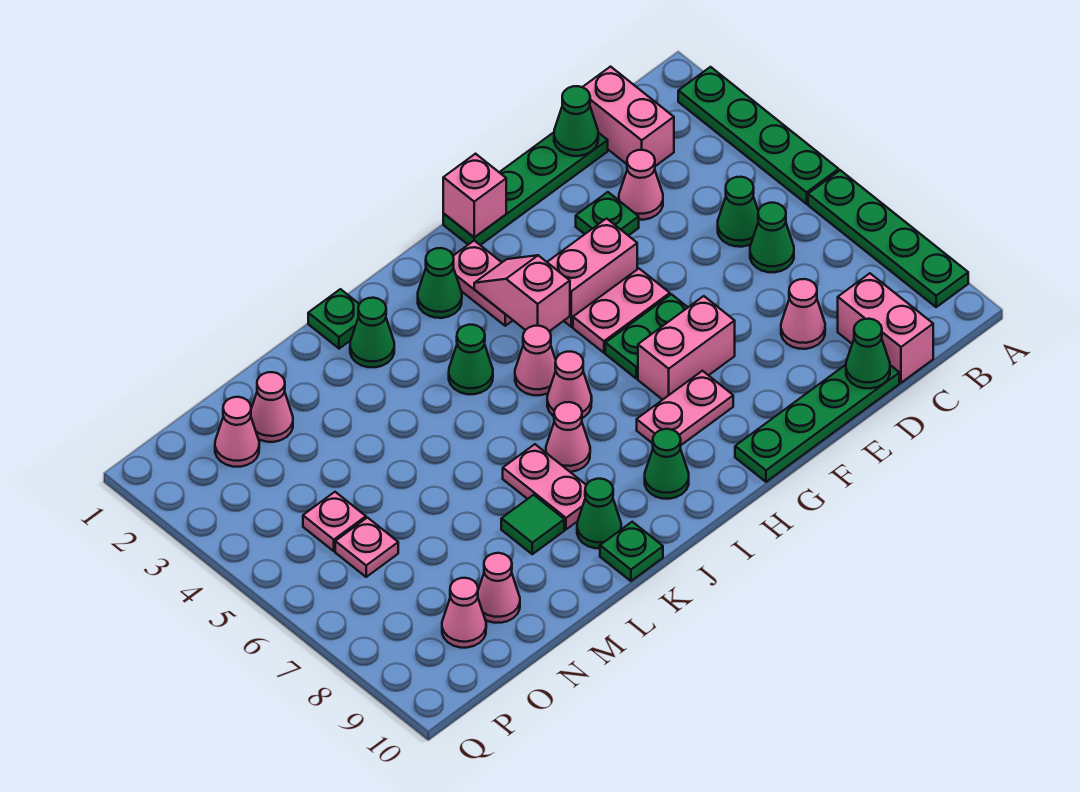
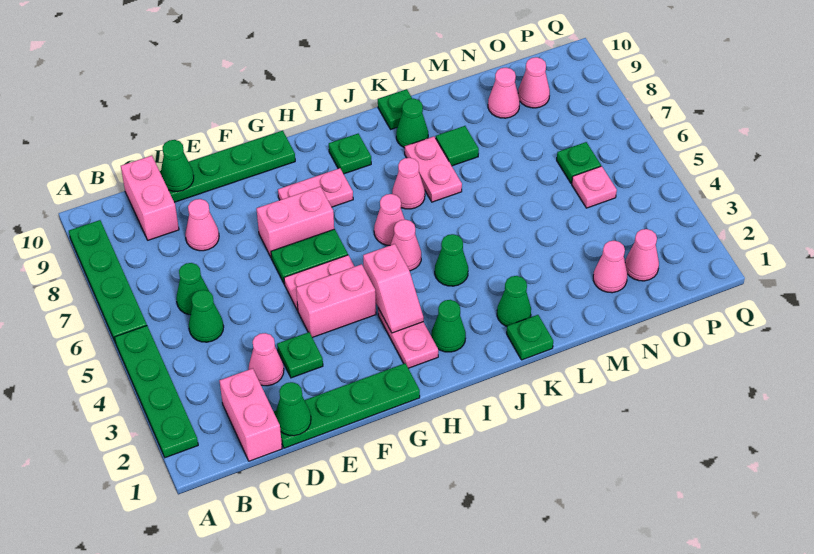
pink brick G1 level 2 -> none
green cone I9 level 1 -> green plate I9 level 1
pink plate O6 level 1 -> green plate O6 level 1

